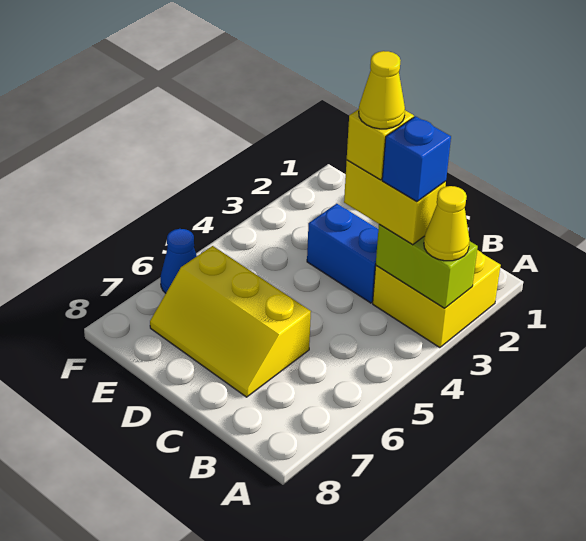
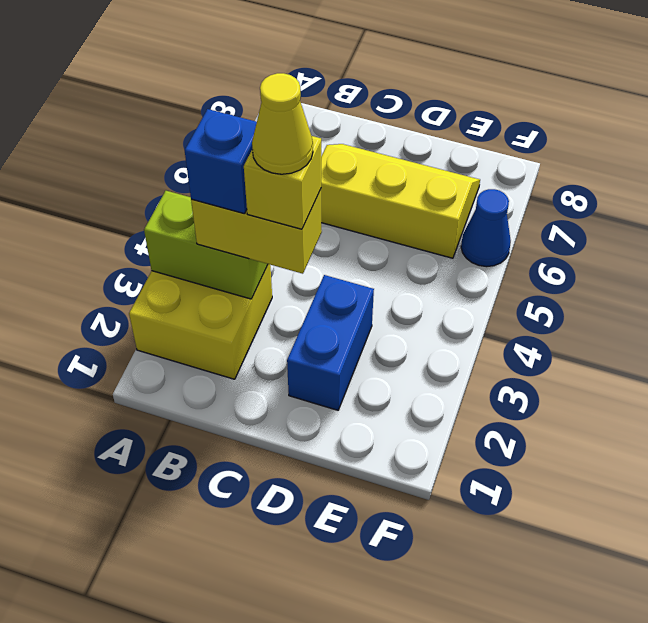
yellow cone A3 level 3 -> none
blue brick C3:D3 level 1 -> blue brick D2:D3 level 1

